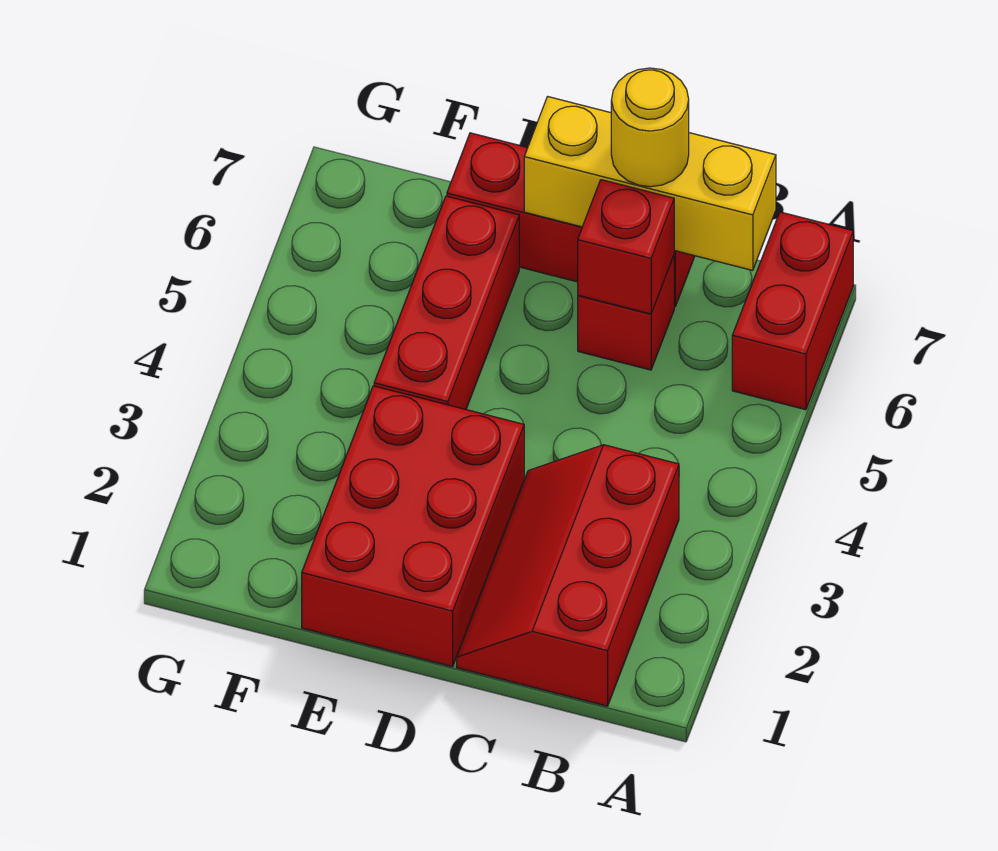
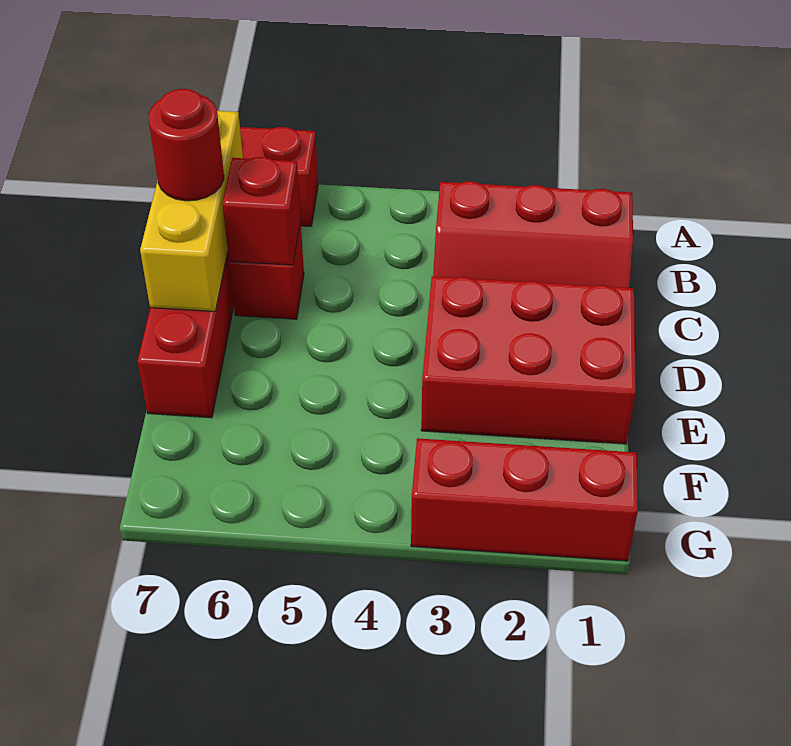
yellow round brick C7 level 3 -> red round brick C7 level 3
red brick E4:E6 level 1 -> red brick G1:G3 level 1

